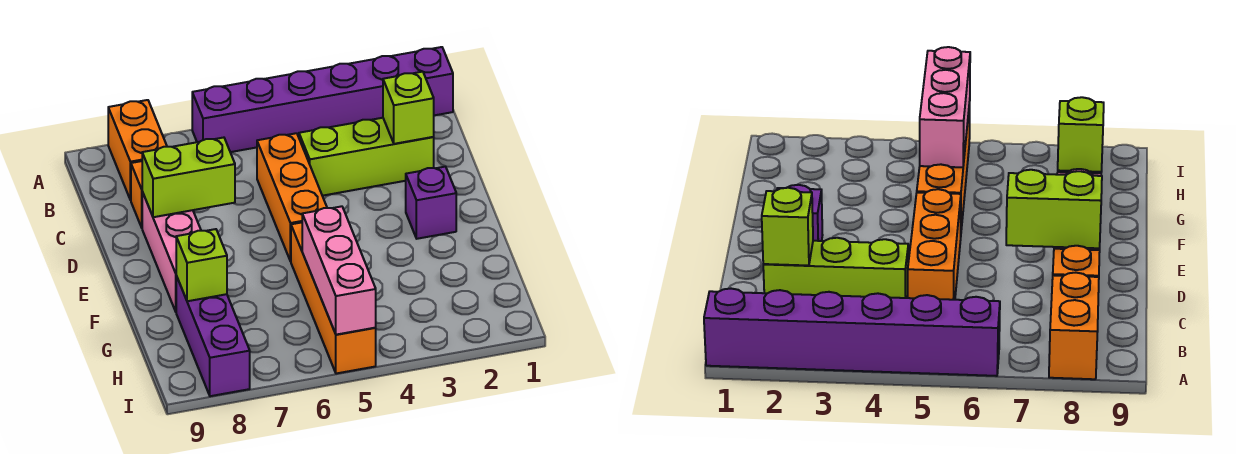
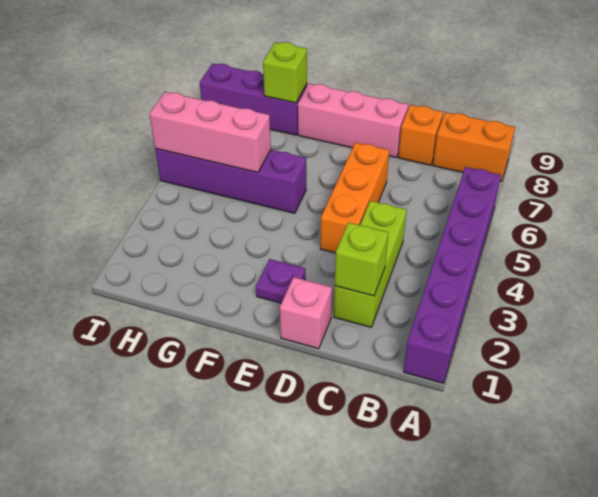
orange brick C5:E5 level 1 -> orange brick D4:D6 level 1
none -> pink brick D1 level 1
lime brick D7:D8 level 2 -> none
purple brick E2 level 1 -> purple plate E2 level 1
orange brick F5:I5 level 1 -> purple brick F5:I5 level 1

